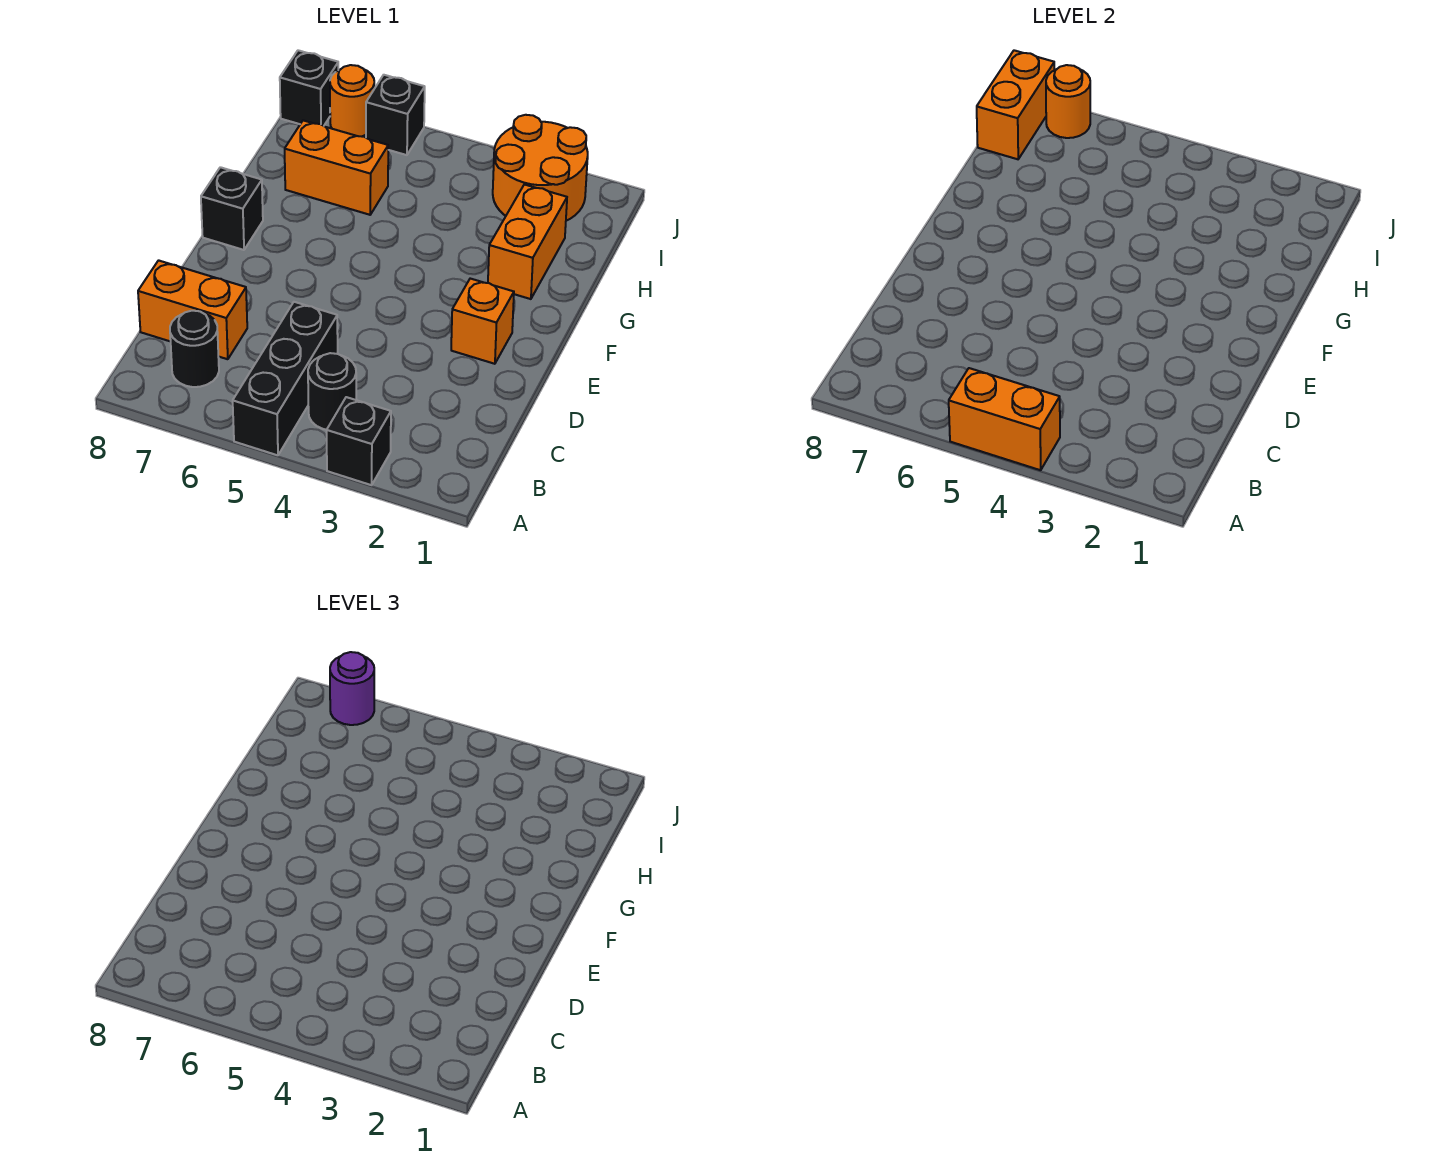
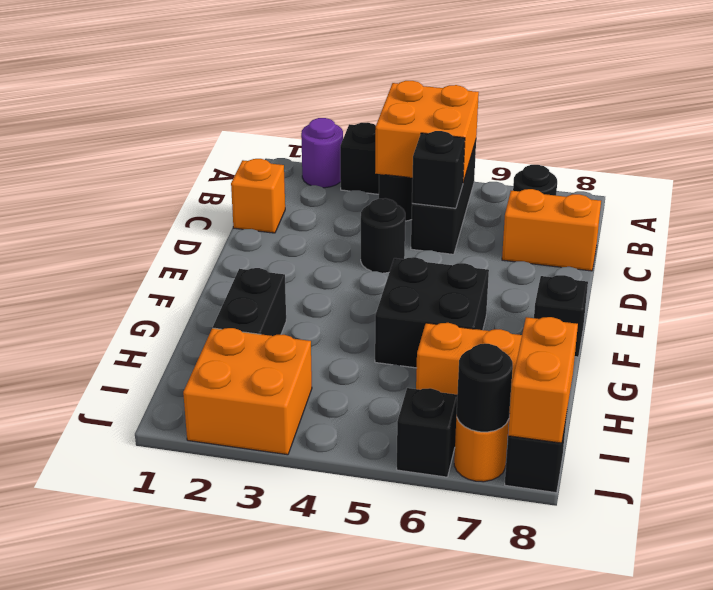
orange brick A4:A5 level 2 -> orange brick A4:B5 level 2
none -> black brick C5 level 2
none -> black round brick D4 level 1
orange brick E2 level 1 -> orange brick C1 level 1
none -> black brick F5:G6 level 1
orange brick G2:H2 level 1 -> black brick G2:H2 level 1
orange round brick I2:J3 level 1 -> orange brick I2:J3 level 1
orange round brick J7 level 2 -> black round brick J7 level 2
purple round brick J7 level 3 -> purple round brick A2 level 1

